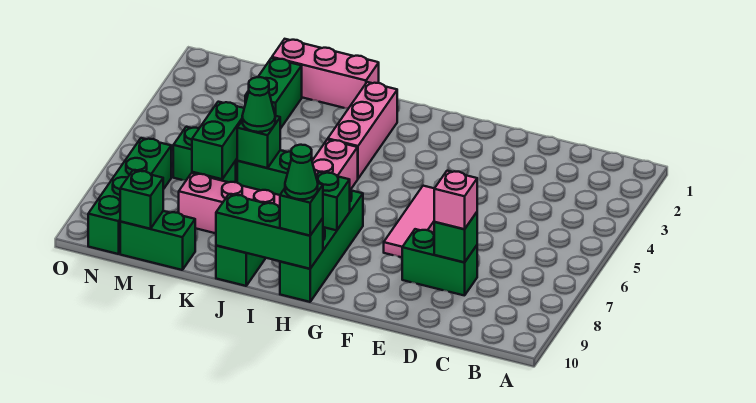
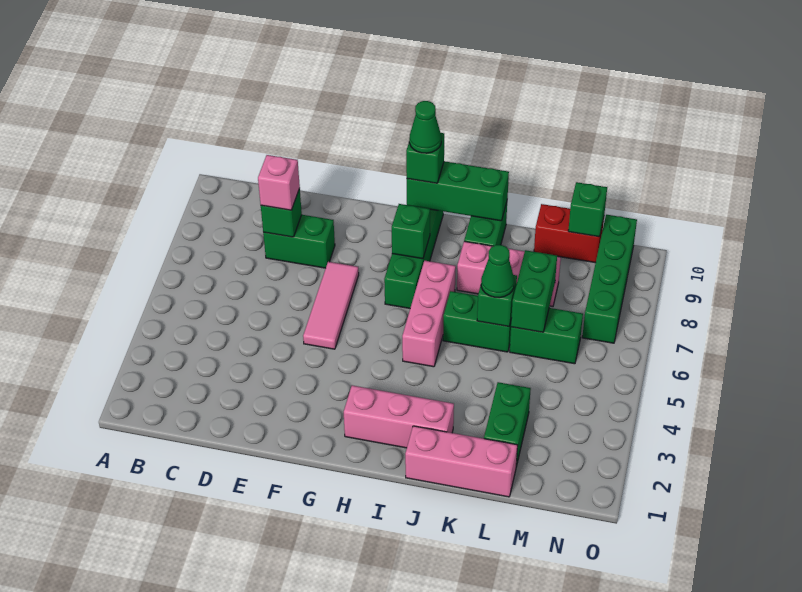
pink brick I2:I4 level 1 -> pink brick H2:J2 level 1
green brick L10:M10 level 1 -> red brick L10:M10 level 1

